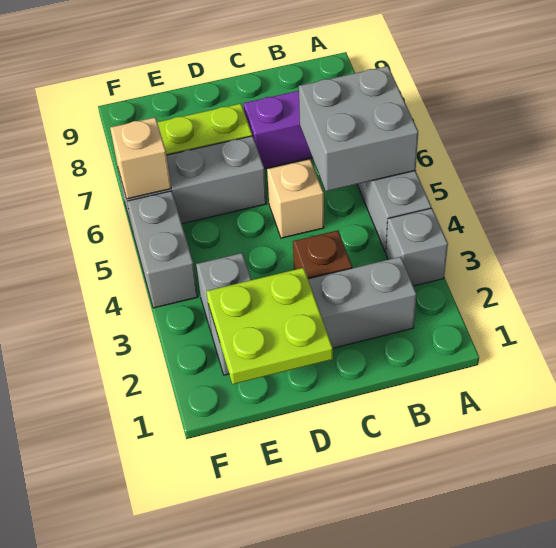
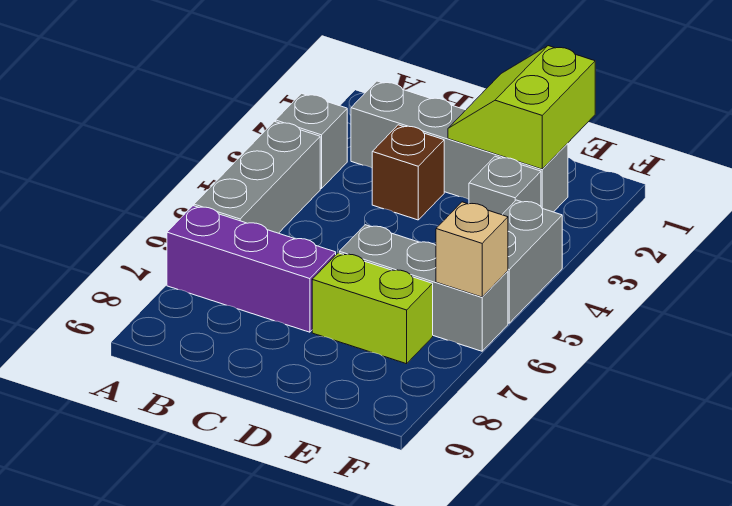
grey brick A5:B6 level 2 -> none
tan brick C5 level 1 -> none
lime plate D1:E2 level 2 -> lime slope D1:E2 level 2 top E

